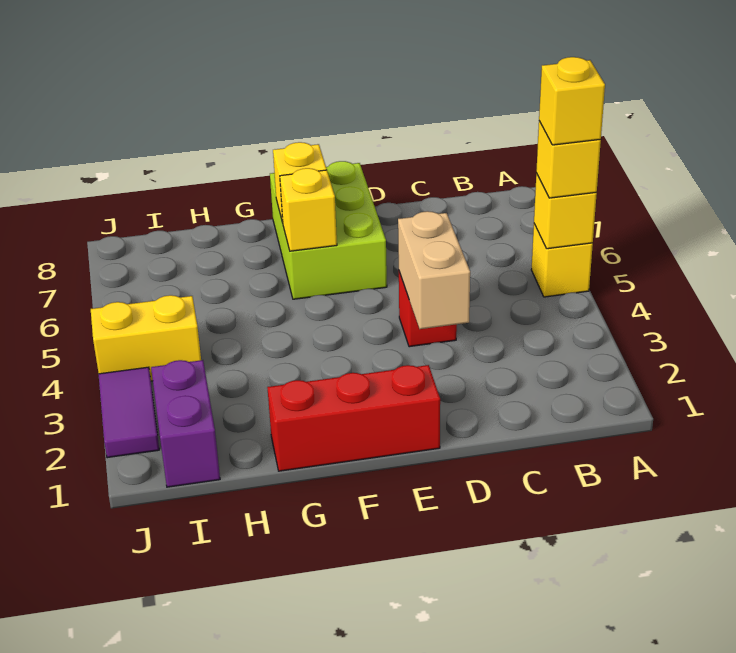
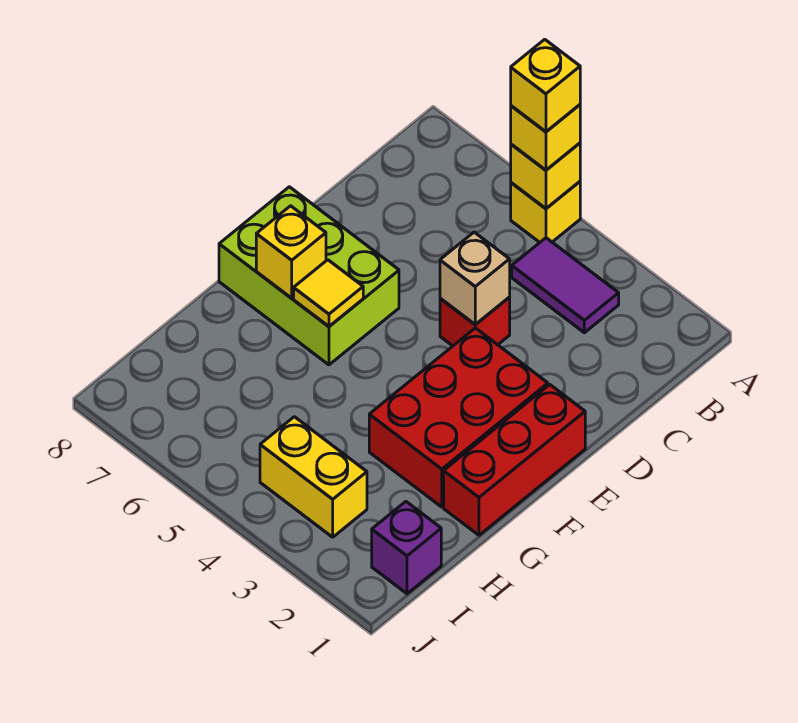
tan brick D3:D4 level 2 -> tan brick D4 level 2
none -> red brick E2:G3 level 1
yellow brick F6 level 2 -> yellow tile F6 level 2
purple brick I1:I2 level 1 -> purple brick I1 level 1
yellow brick I4:J4 level 1 -> yellow brick I3:I4 level 1
purple tile J2:J3 level 1 -> purple tile B3:B4 level 1

